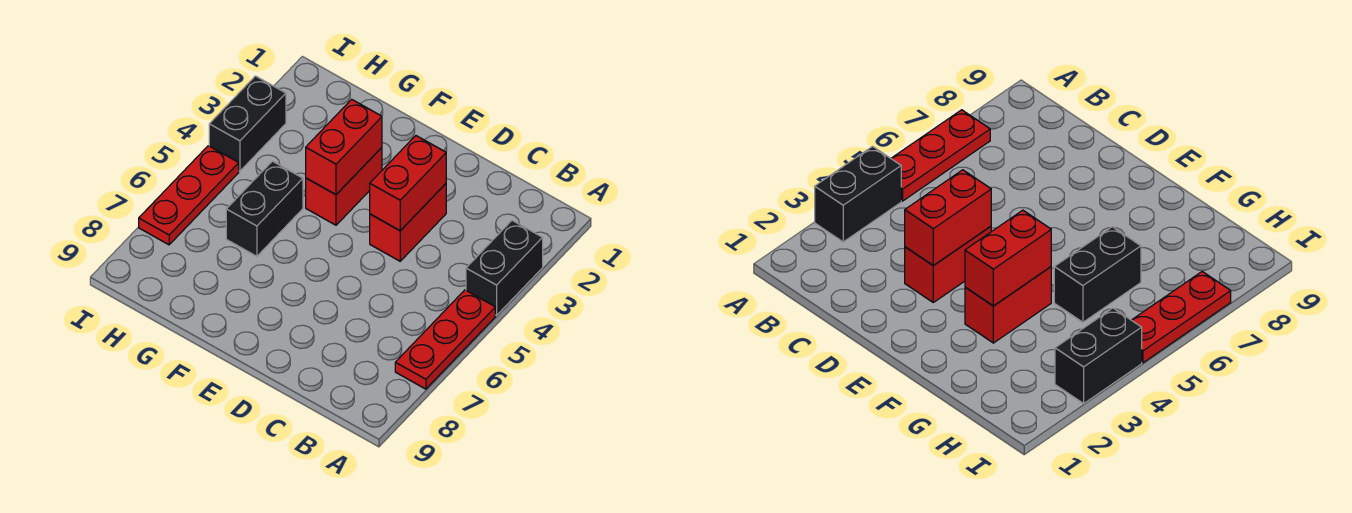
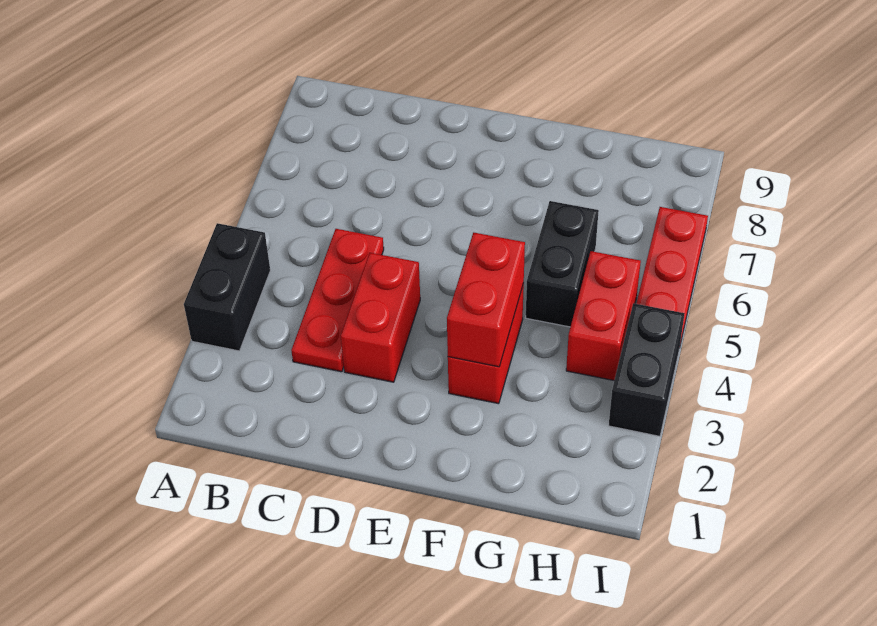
red plate A5:A7 level 1 -> red plate C3:C5 level 1
red brick D3:D4 level 2 -> red brick H4:H5 level 1

